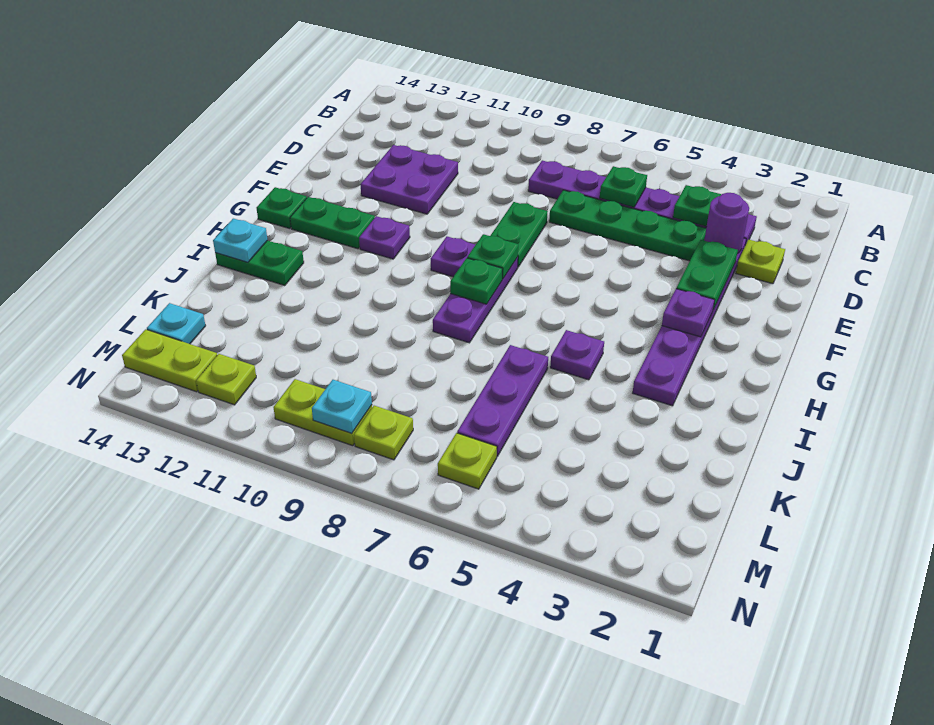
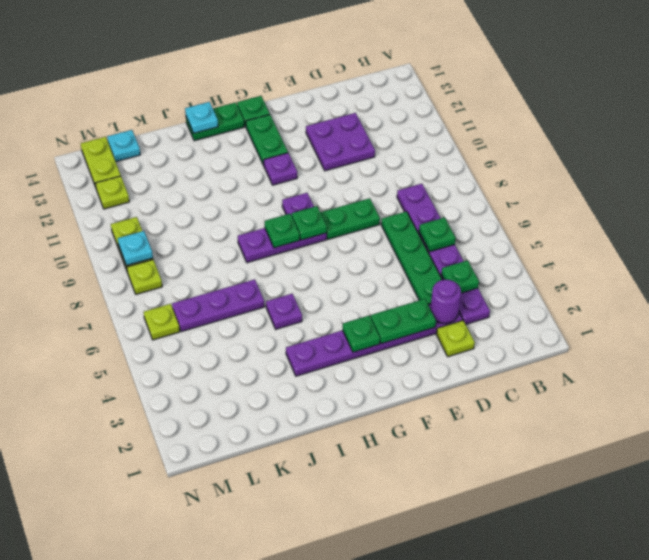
purple plate G3 level 2 -> green plate G3 level 2
green plate I13:I14 level 1 -> green plate H14:I14 level 1

